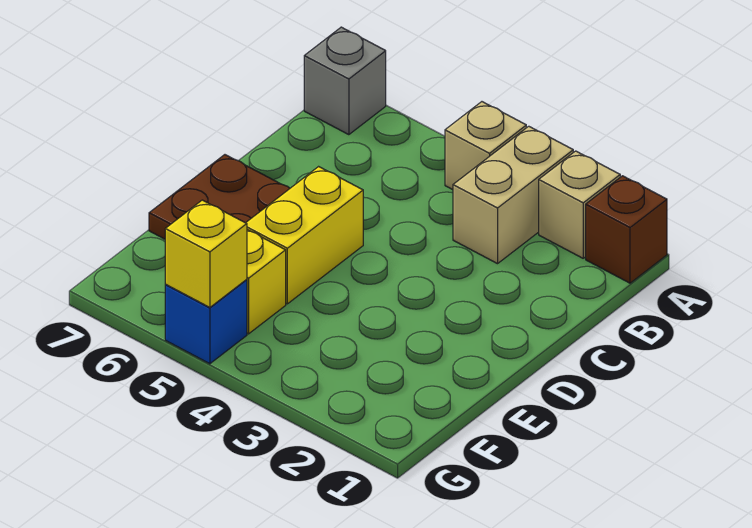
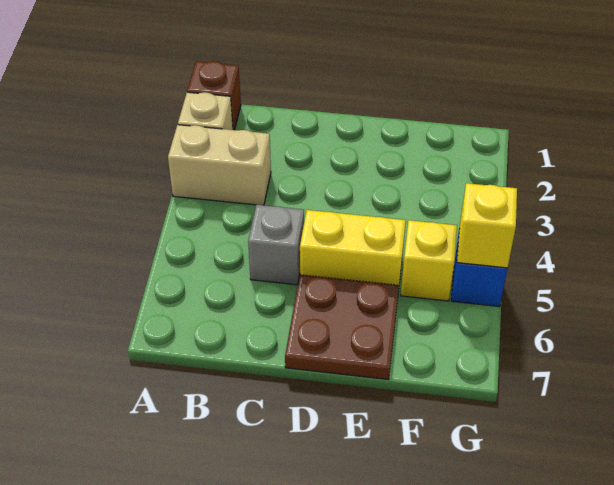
tan brick A4 level 1 -> none
grey brick A7 level 1 -> grey brick C5 level 1

